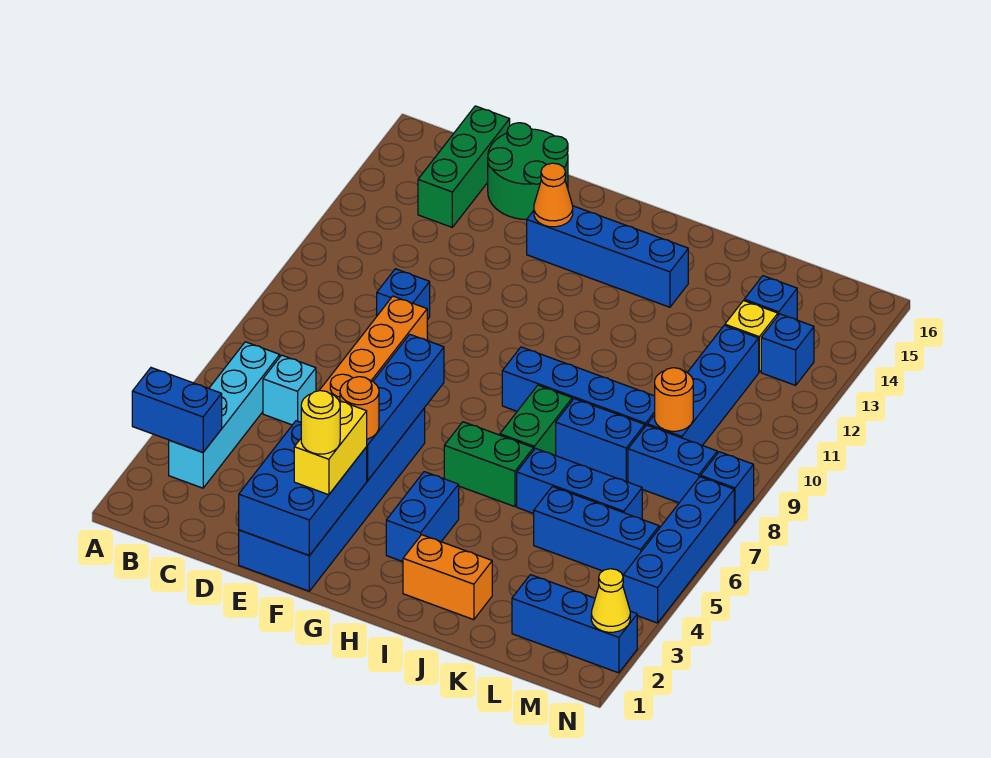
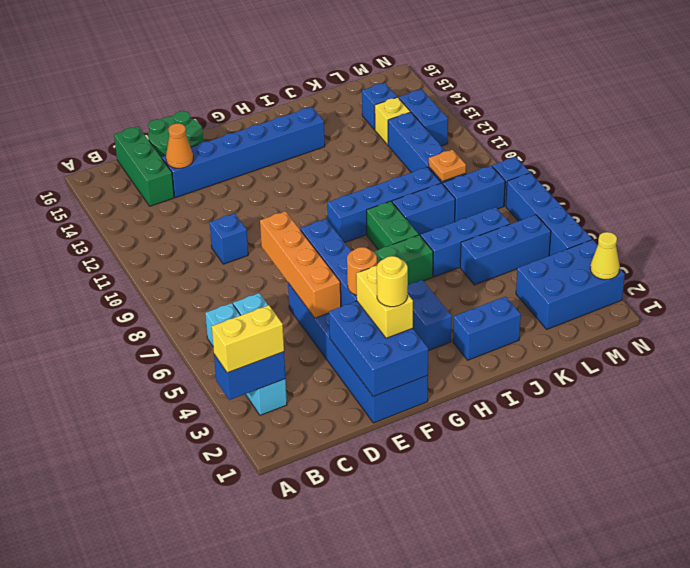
none -> yellow brick A3:B3 level 3
blue brick F14:I14 level 1 -> blue brick D14:I14 level 1
orange cone F14 level 2 -> orange cone D14 level 2
orange brick I2:J2 level 1 -> blue brick I2:J2 level 1
blue brick L2:N2 level 1 -> blue brick L2:N3 level 1
orange round brick L9 level 2 -> orange plate L9 level 2
blue brick M13 level 1 -> blue brick M12:M13 level 1

